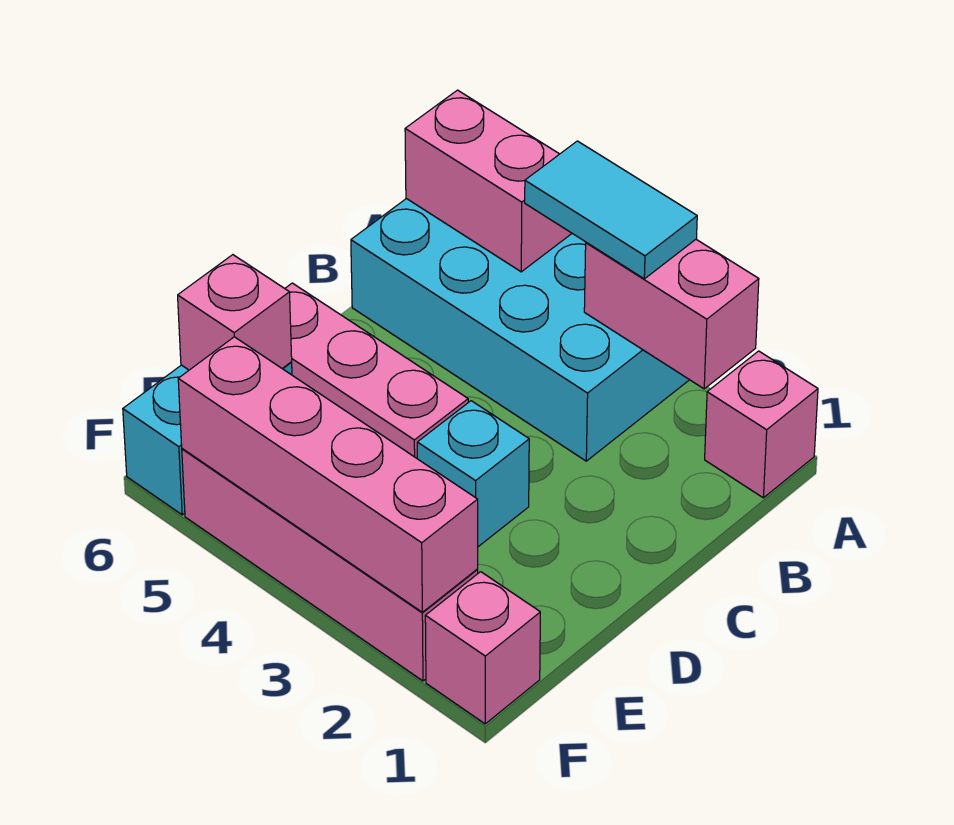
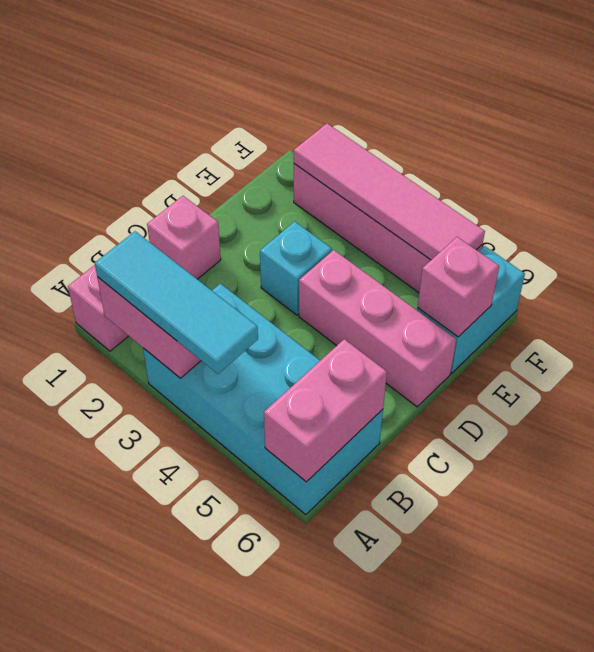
cyan tile A3:A4 level 3 -> cyan tile A2:A4 level 3
pink brick A5:A6 level 2 -> pink brick A6:B6 level 2
pink brick F1 level 1 -> pink brick C1 level 1
pink brick F2:F5 level 2 -> pink tile F2:F5 level 2

